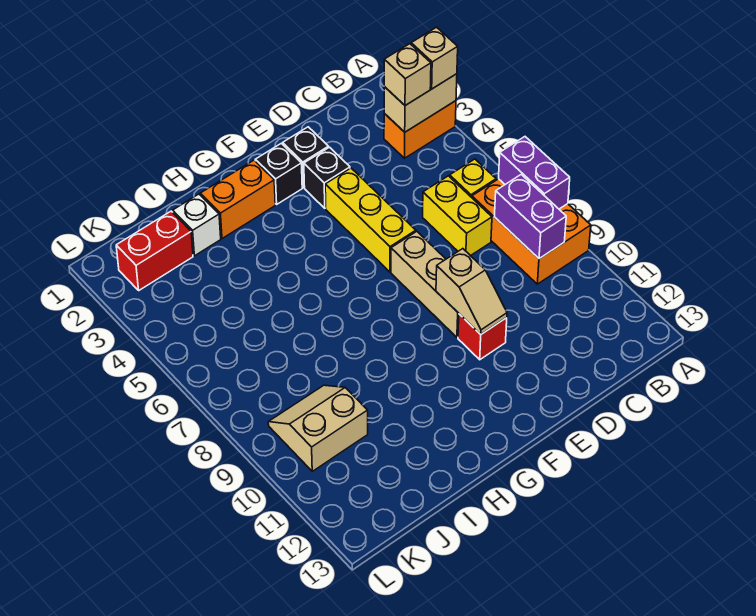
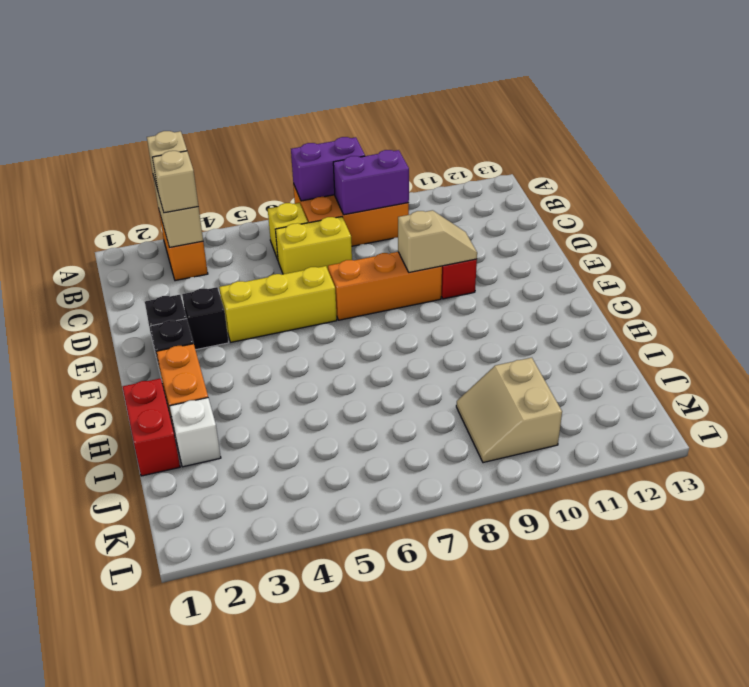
tan brick E7:E9 level 1 -> orange brick E7:E9 level 1
red brick J2:K2 level 1 -> red brick H1:I1 level 1

